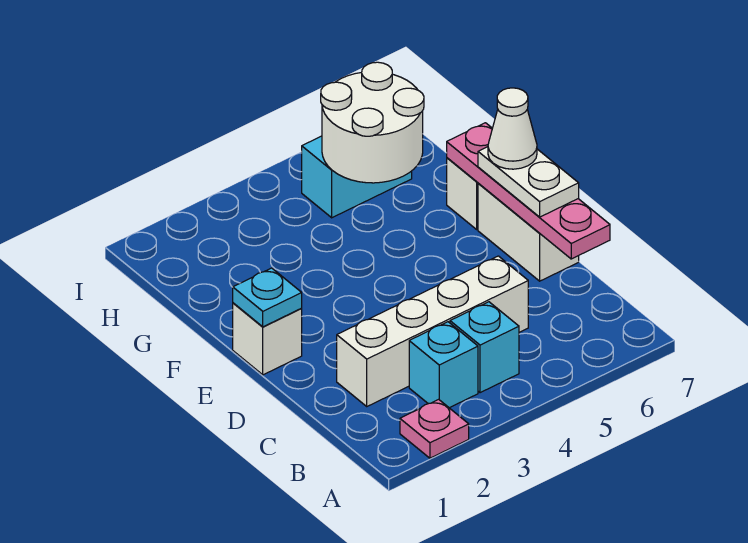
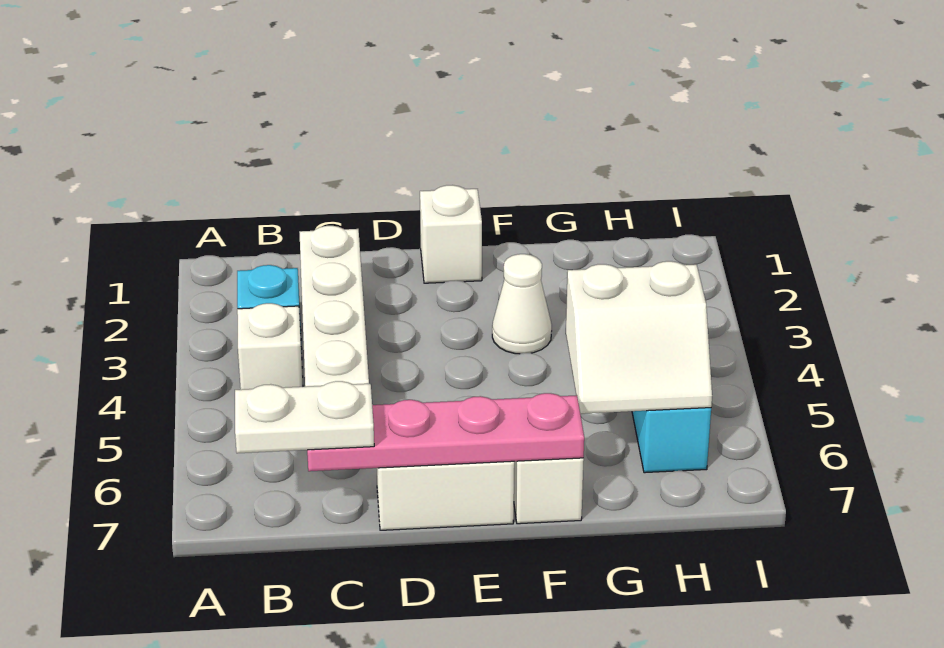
pink plate A2 level 1 -> none
cyan brick B4 level 1 -> white brick B4 level 1
white plate D7:E7 level 3 -> white plate B7:C7 level 3
cyan plate E1 level 2 -> none
white cone E7 level 4 -> white cone F3 level 1
white round brick G5:H6 level 2 -> white slope G5:H6 level 2 top 5

